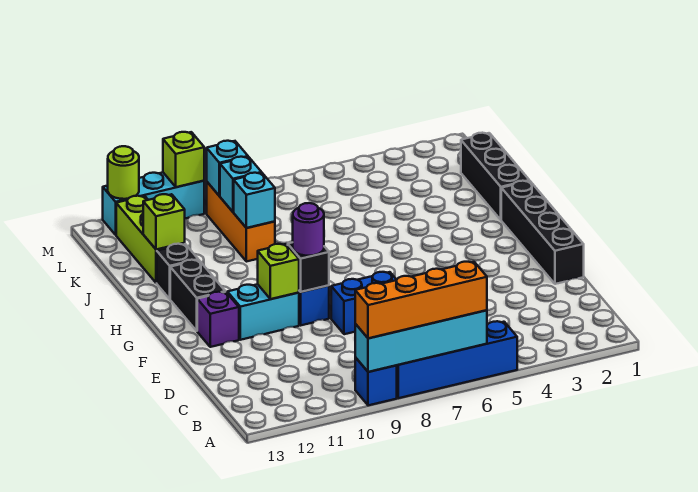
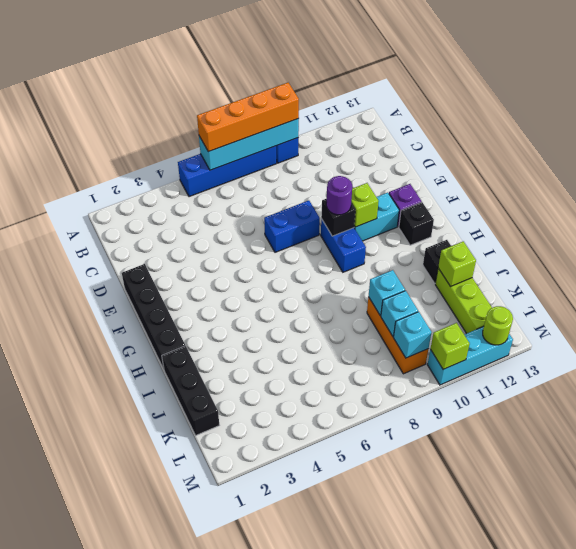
black brick G12:H12 level 1 -> black brick G12 level 1

